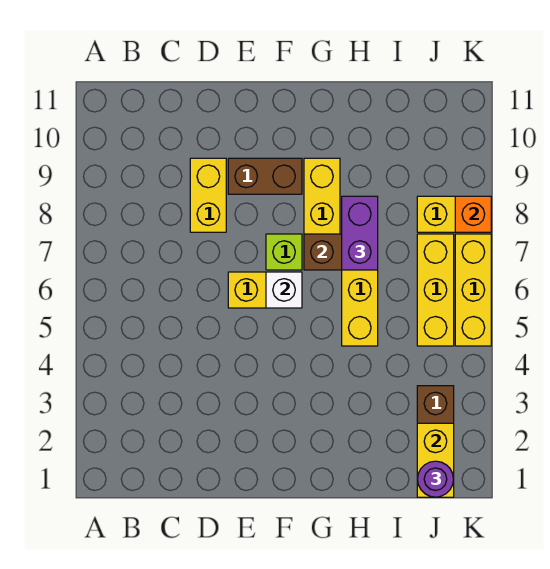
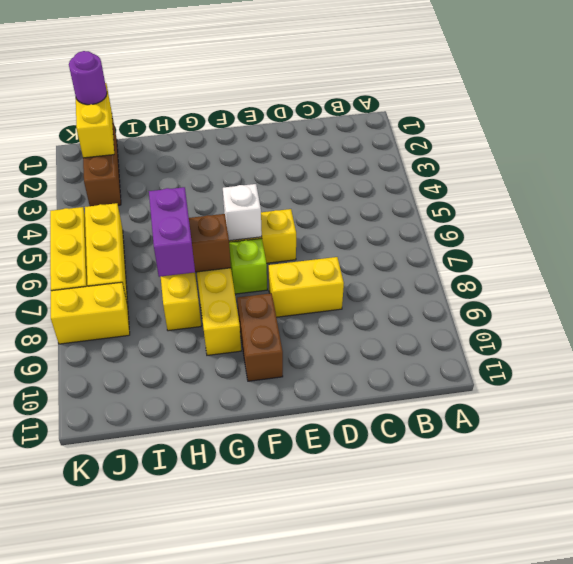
yellow brick D8:D9 level 1 -> yellow brick D8:E8 level 1
brown brick E9:F9 level 1 -> brown brick F9:F10 level 1
orange brick K8 level 2 -> none

